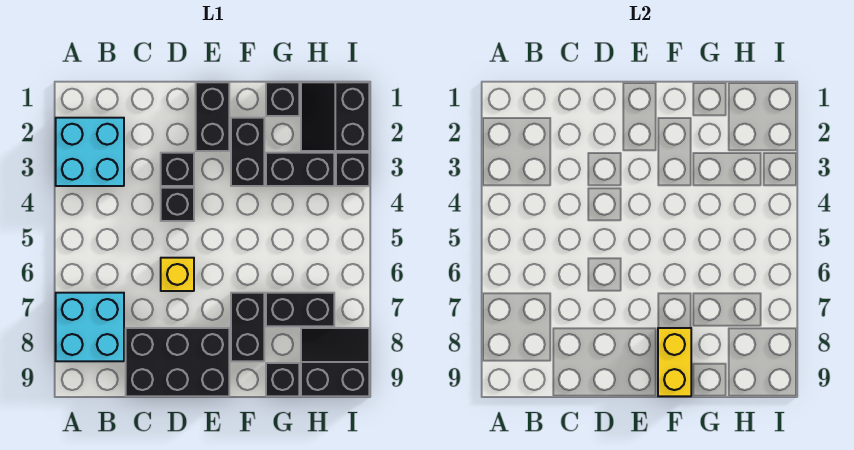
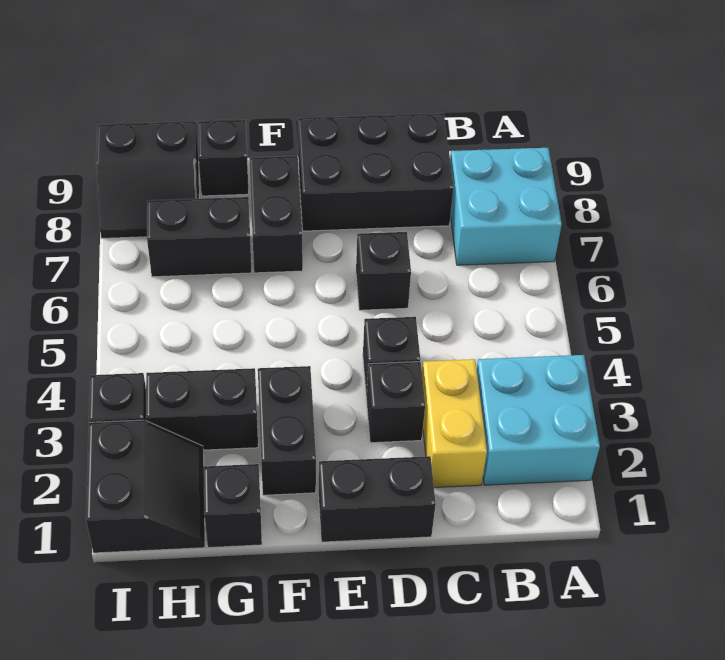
yellow brick D6 level 1 -> black brick D6 level 1
black brick E1:E2 level 1 -> black brick D1:E1 level 1
yellow brick F8:F9 level 2 -> yellow brick C2:C3 level 1

